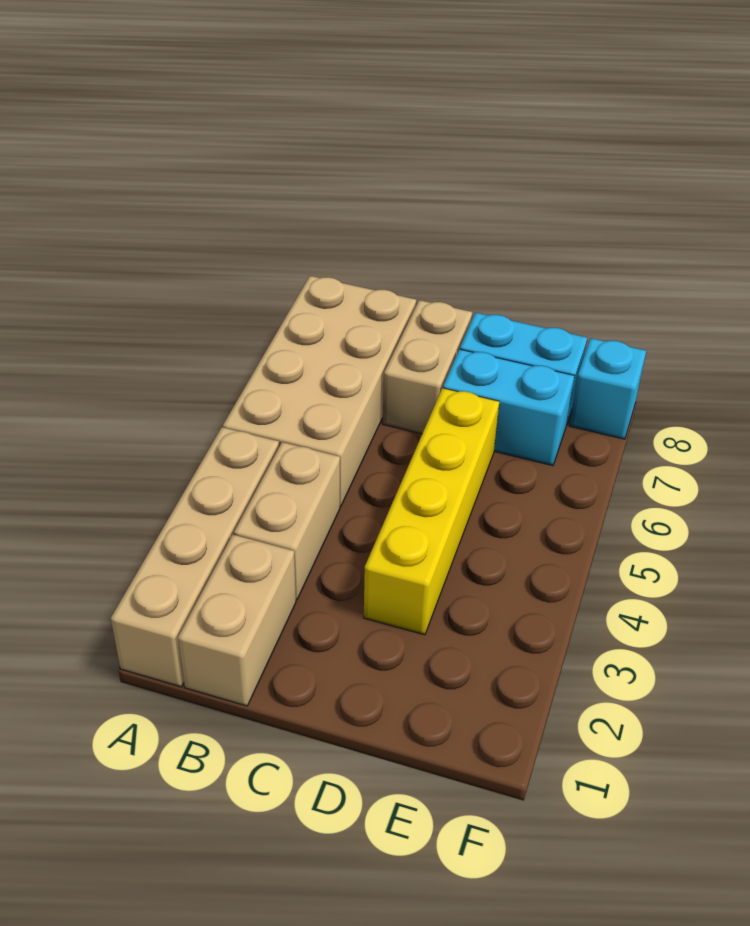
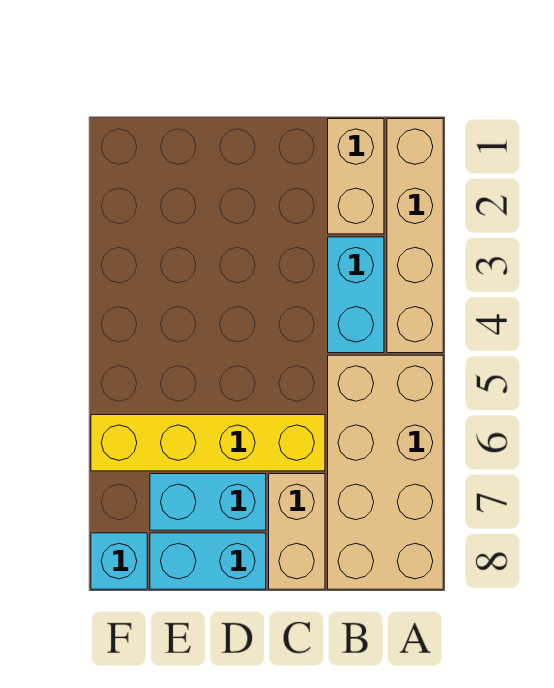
tan brick B3:B4 level 1 -> cyan brick B3:B4 level 1
yellow brick D3:D6 level 1 -> yellow brick C6:F6 level 1

